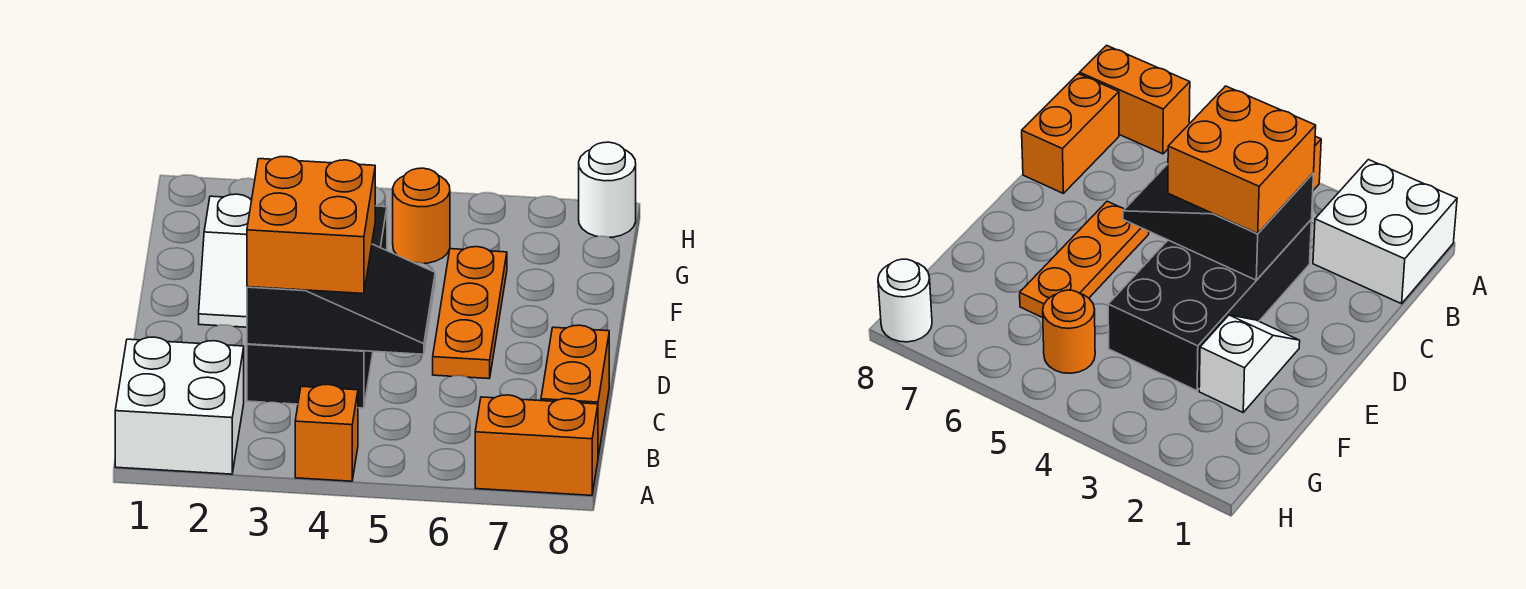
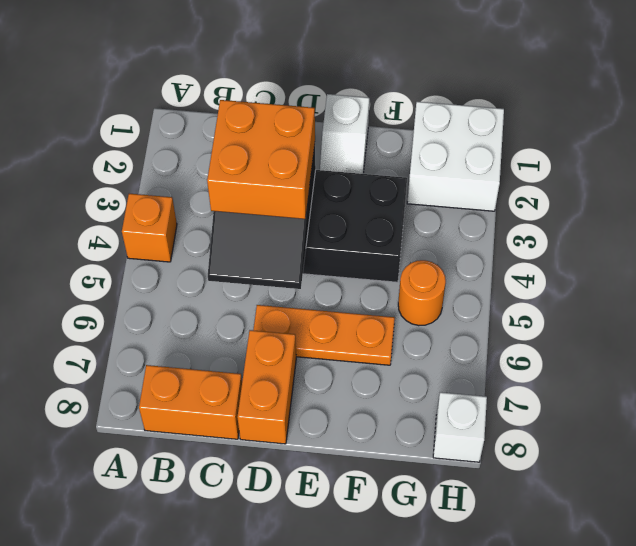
white brick A1:B2 level 1 -> white brick G1:H2 level 1
orange brick A7:A8 level 1 -> orange brick D7:D8 level 1
white slope E2:F2 level 1 top F -> white slope E1:E2 level 1 top 1
white round brick H8 level 1 -> white brick H8 level 1

